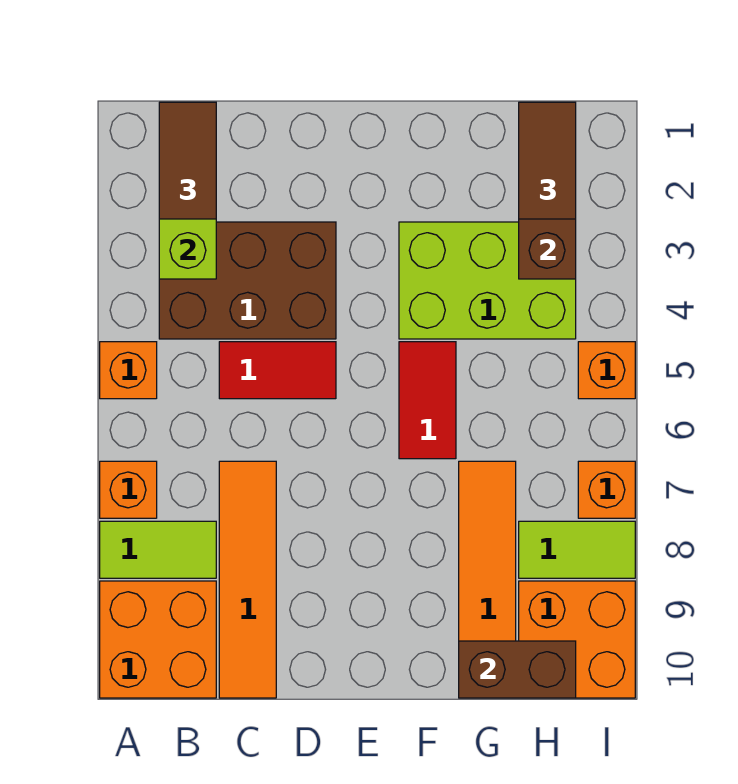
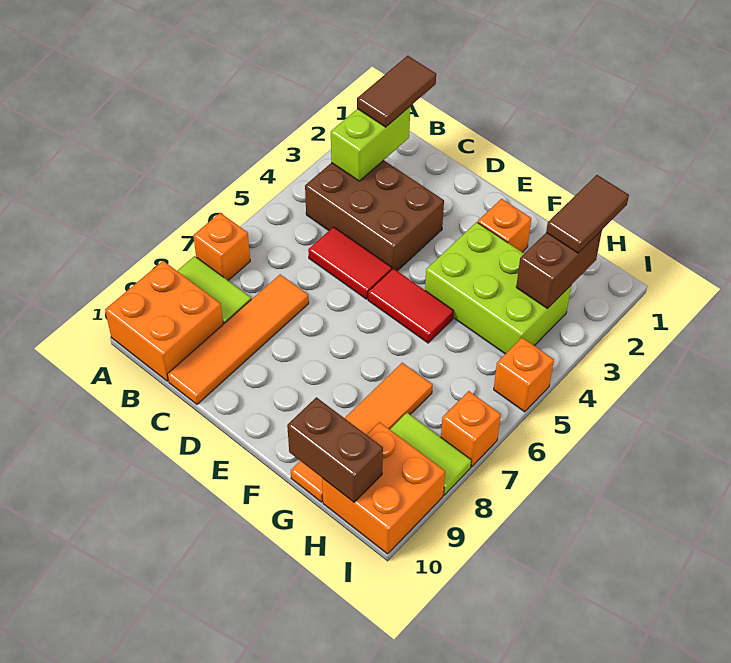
orange brick A5 level 1 -> orange brick F2 level 1
red tile F5:F6 level 1 -> red tile E5:F5 level 1

